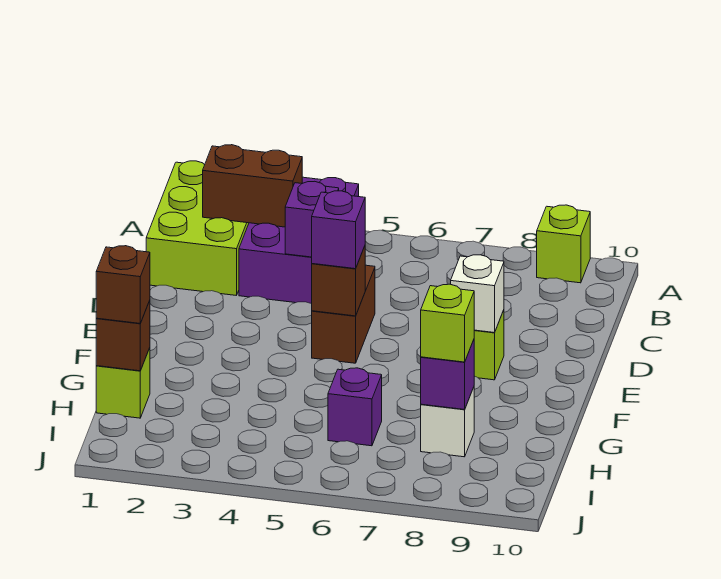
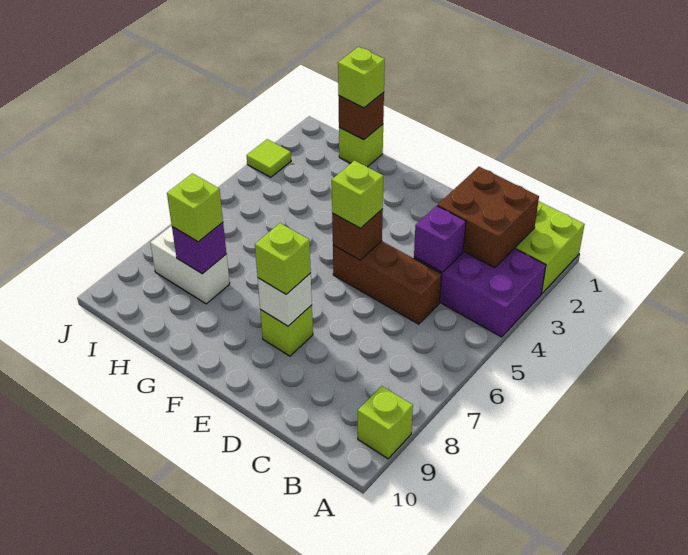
brown brick B2:B3 level 2 -> brown brick B2:C3 level 2
brown brick D5:E5 level 1 -> brown brick C5:E5 level 1
purple brick E5 level 3 -> lime brick E5 level 3
none -> lime brick E8 level 3
brown brick H1 level 3 -> lime brick H1 level 3
purple brick H6 level 1 -> none
white brick H8 level 1 -> white brick H8:I8 level 1
none -> lime tile J3 level 1

